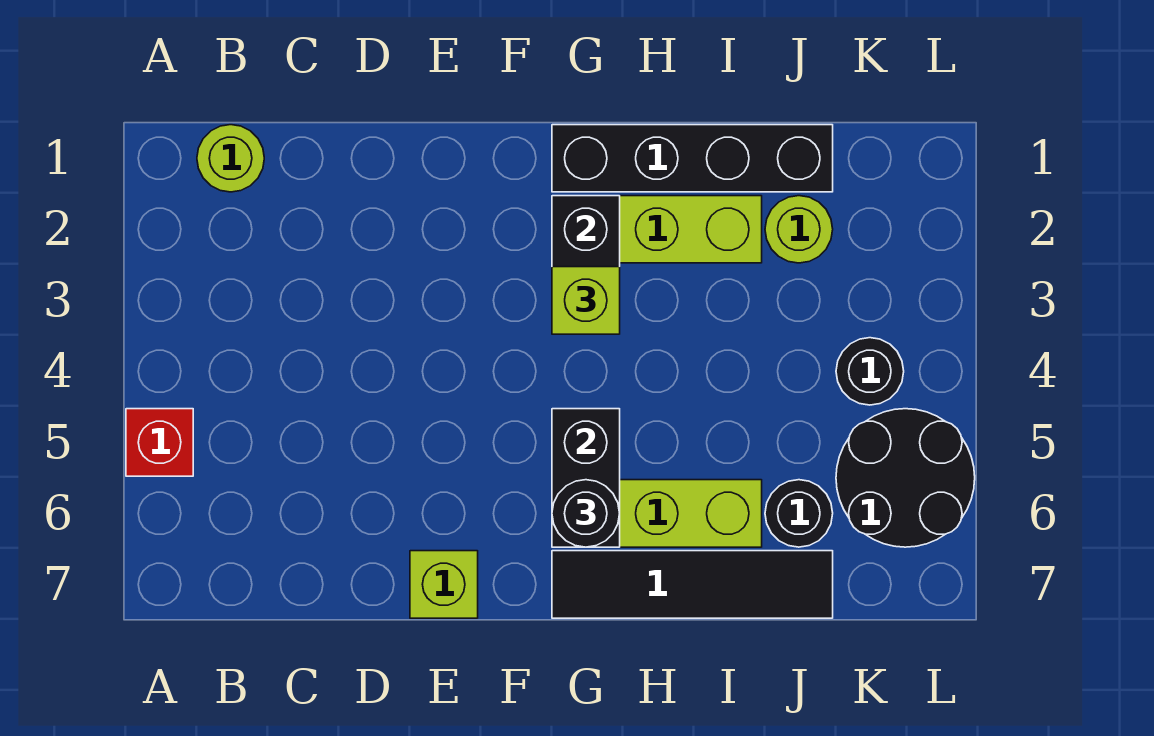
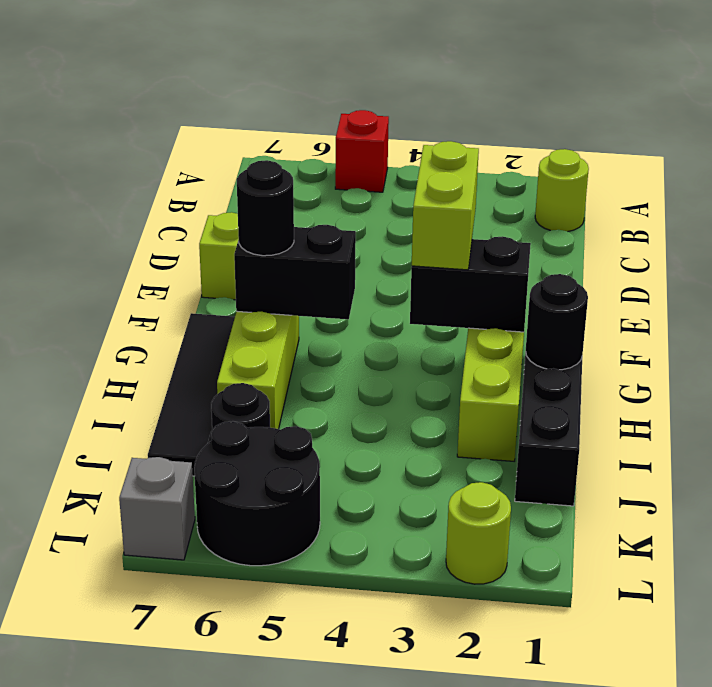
lime brick G3 level 3 -> lime brick F3:G3 level 3
lime round brick J2 level 1 -> lime round brick L2 level 1
black round brick K4 level 1 -> black round brick H1 level 2
none -> grey brick L7 level 1

